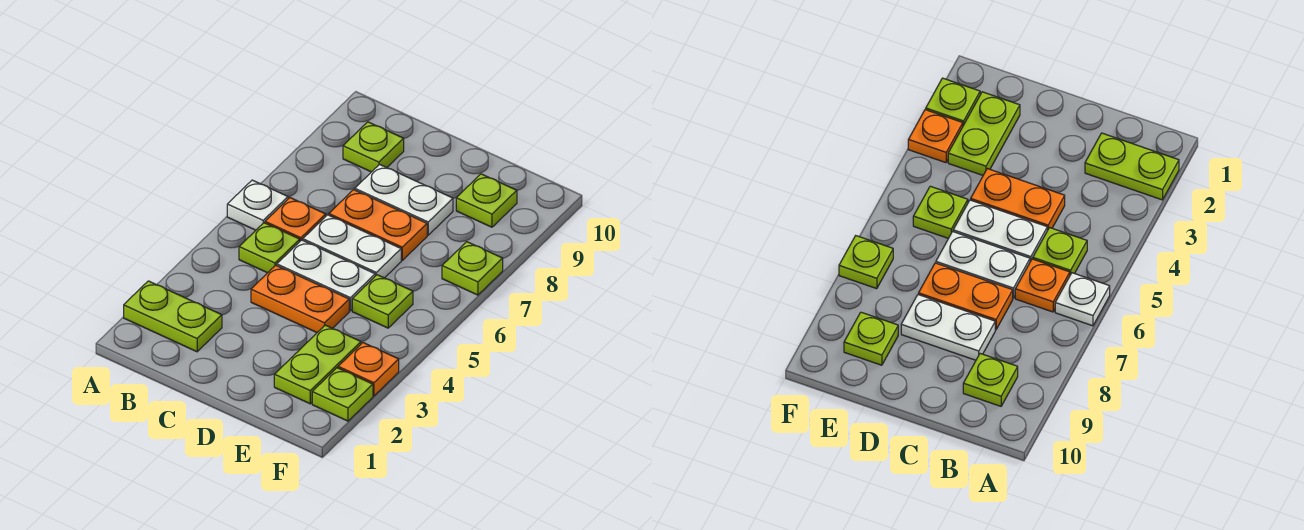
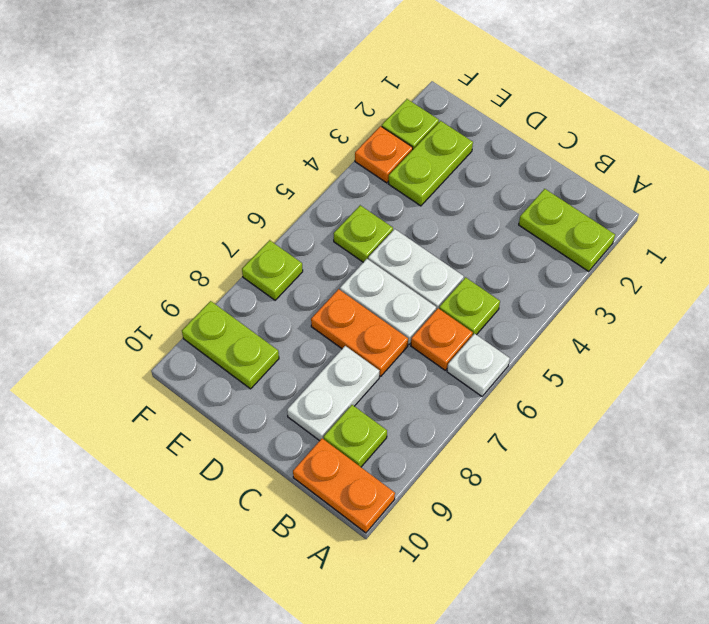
orange plate C4:D4 level 1 -> orange plate A10:B10 level 1
white plate C8:D8 level 1 -> white plate C8:C9 level 1
lime plate E9 level 1 -> lime plate E9:F9 level 1

